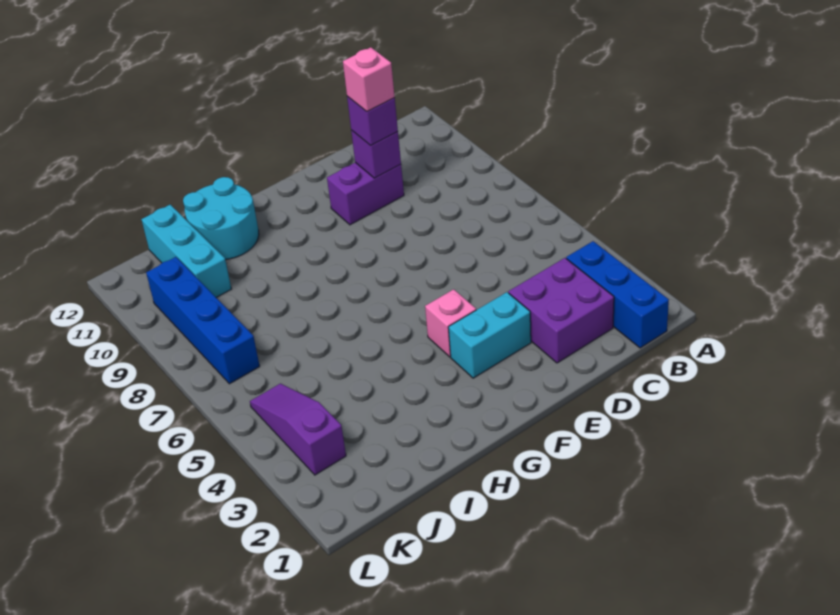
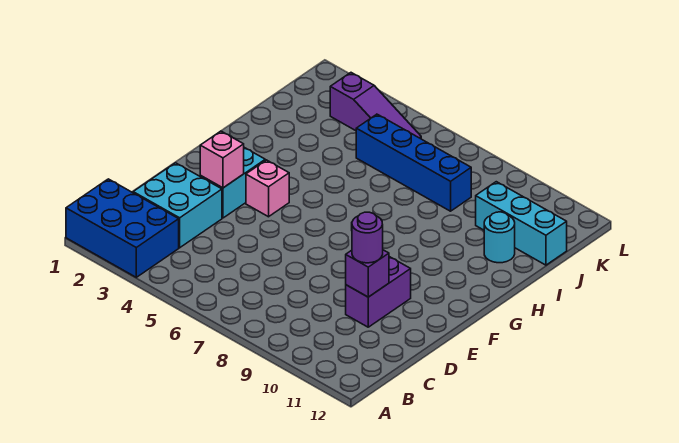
blue brick B1:B3 level 1 -> blue brick A1:B3 level 1
purple brick C2:D3 level 1 -> cyan brick C2:D3 level 1
purple brick D10 level 3 -> purple round brick D10 level 3
pink brick D10 level 4 -> pink brick E3 level 2
cyan round brick H11:I12 level 1 -> cyan round brick I11 level 1
blue brick K7:K10 level 1 -> blue brick J5:J8 level 1

